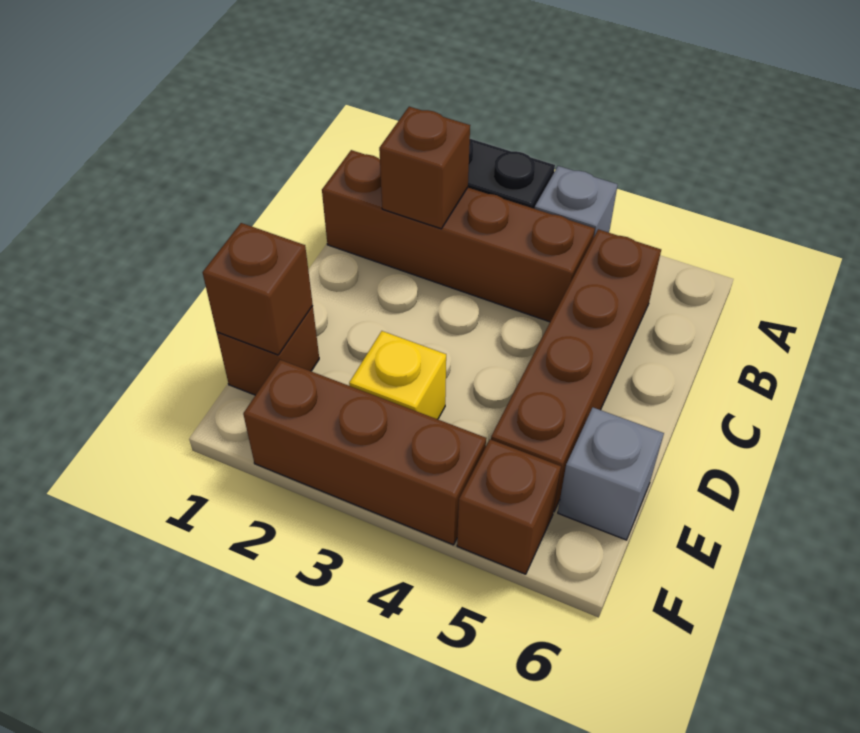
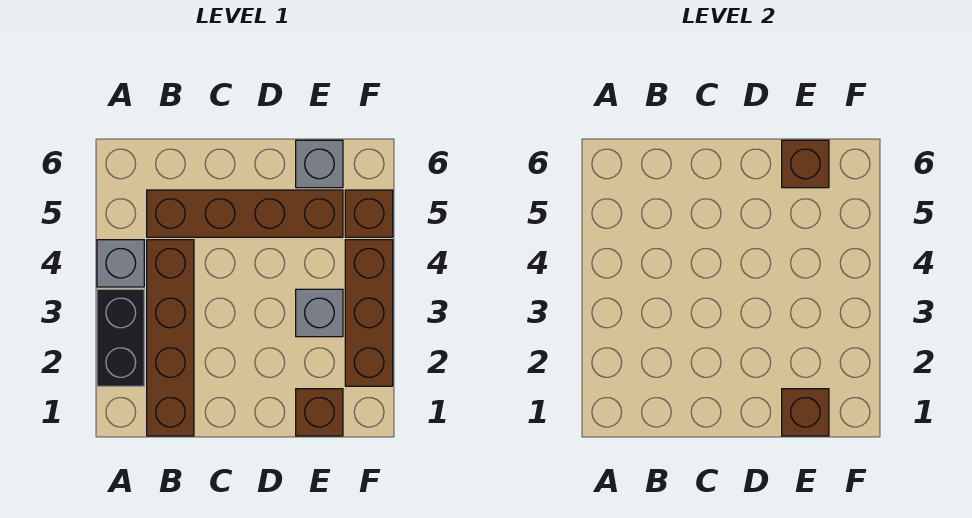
brown brick B2 level 2 -> brown brick E6 level 2
yellow brick E3 level 1 -> grey brick E3 level 1

